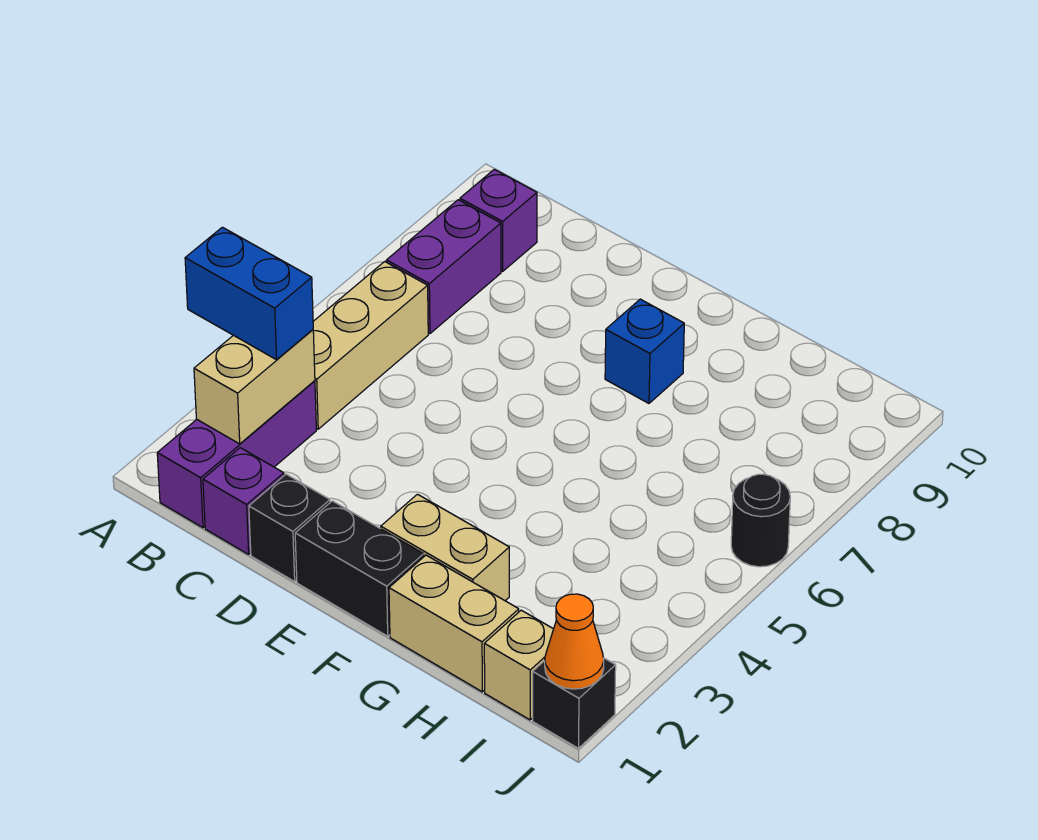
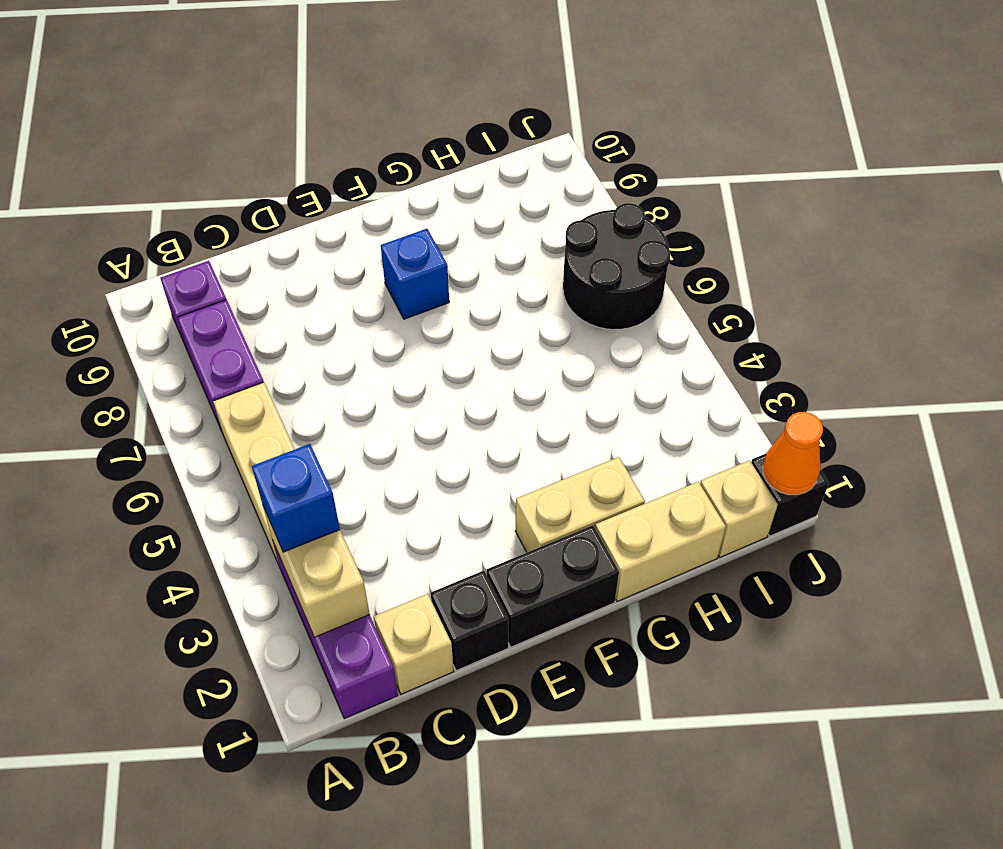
blue brick A3:B3 level 3 -> blue brick B3 level 3
purple brick C1 level 1 -> tan brick C1 level 1
black round brick J6 level 1 -> black round brick I6:J7 level 1

